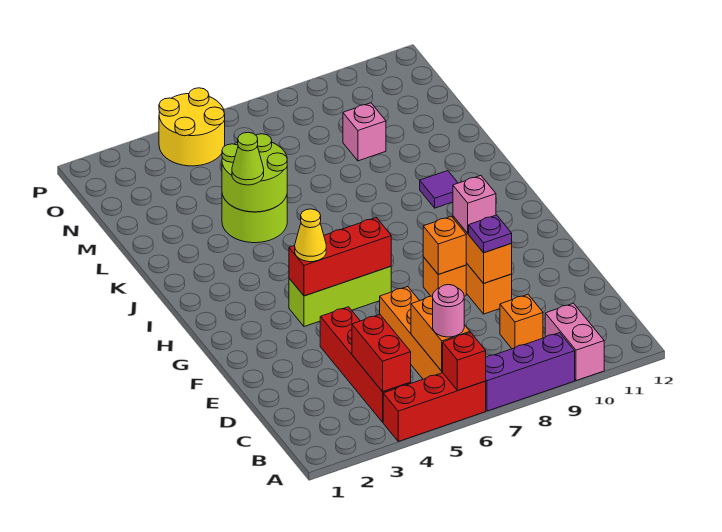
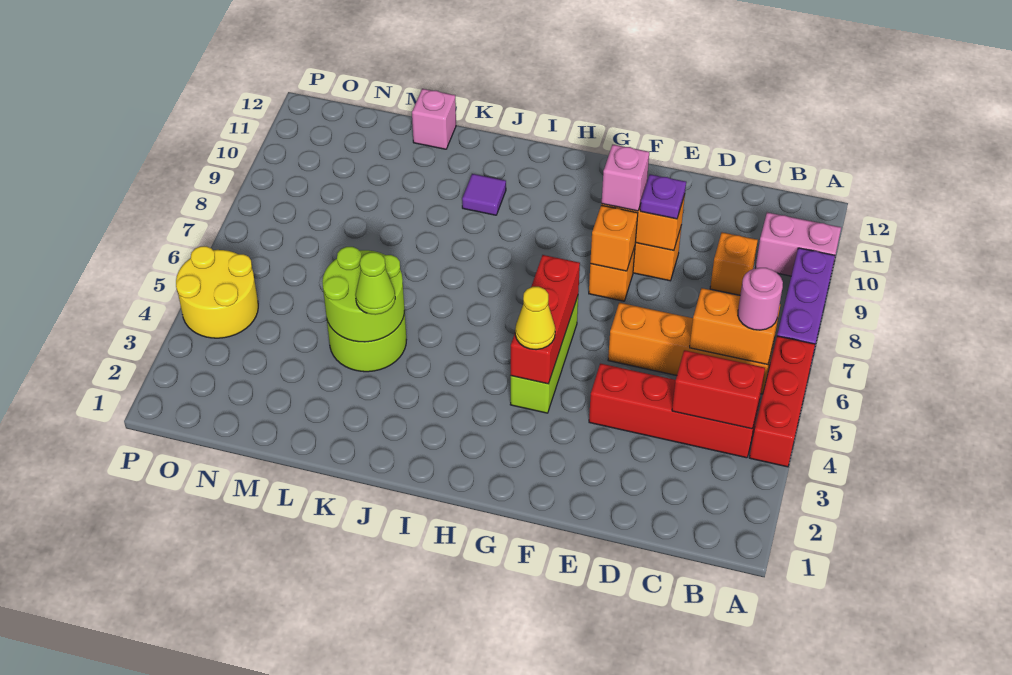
red brick A6 level 2 -> none
pink brick M9 level 1 -> pink brick L12 level 1

